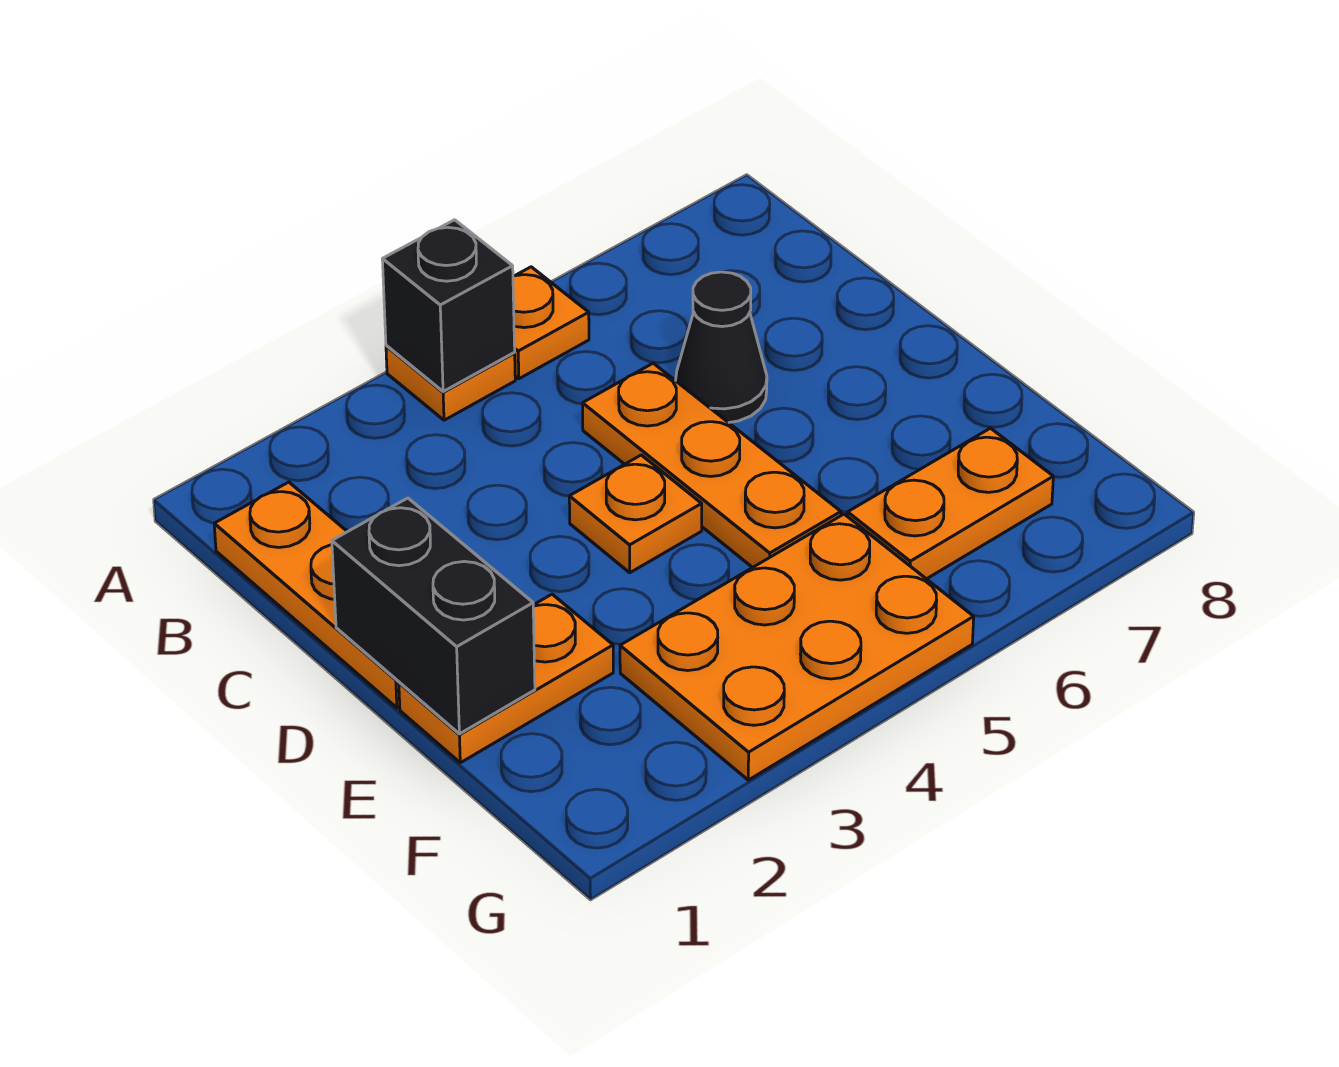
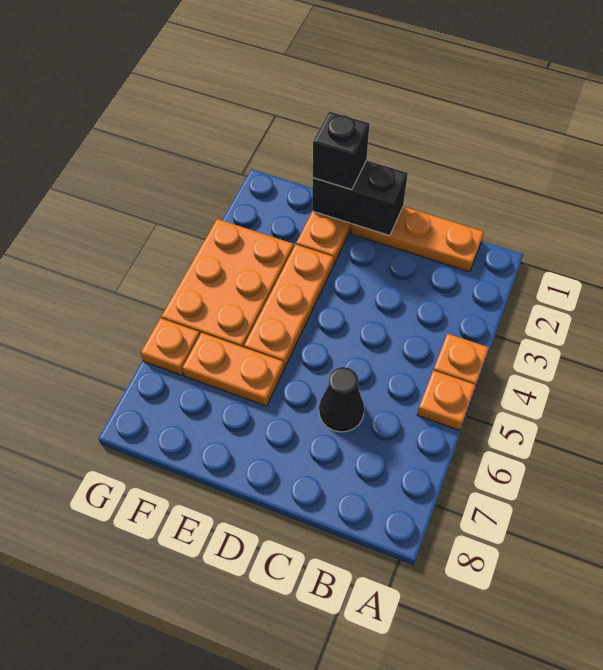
black brick A4 level 2 -> black brick E1 level 3
orange plate C5:E5 level 1 -> orange plate E3:E5 level 1
orange plate D4 level 1 -> orange plate G6 level 1
orange plate F6:F7 level 1 -> orange plate E6:F6 level 1

